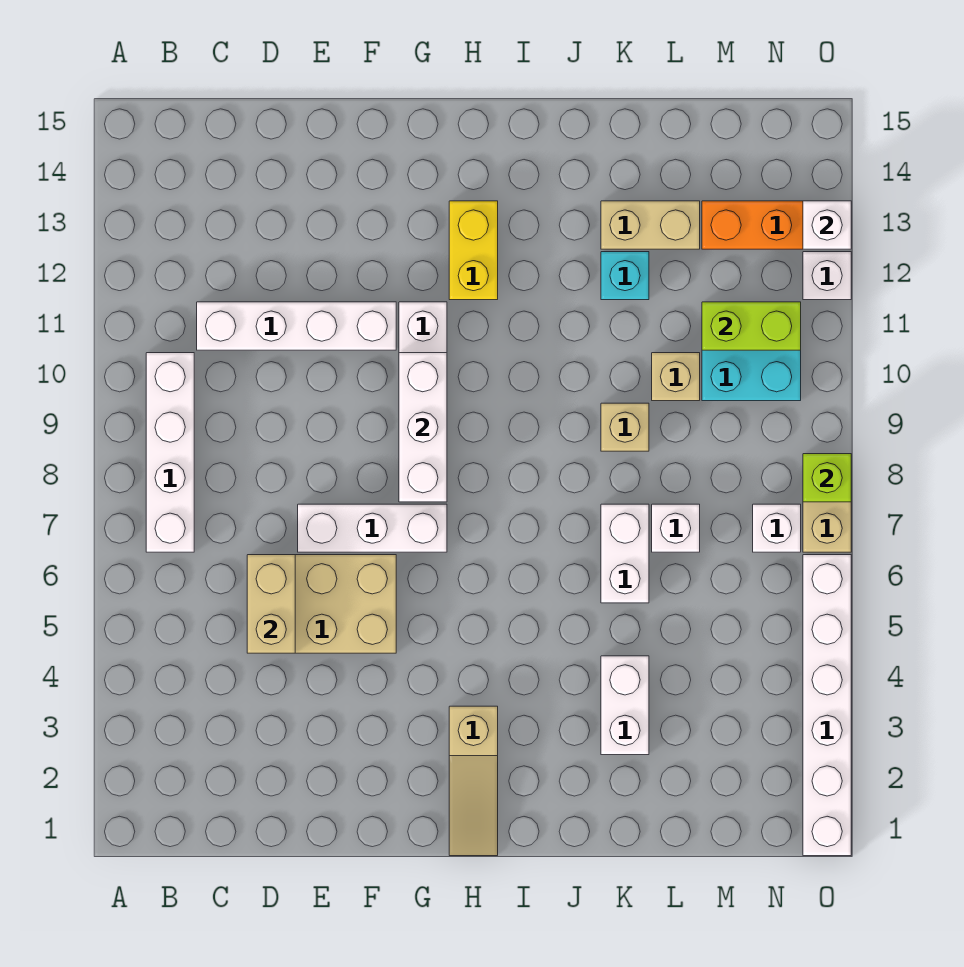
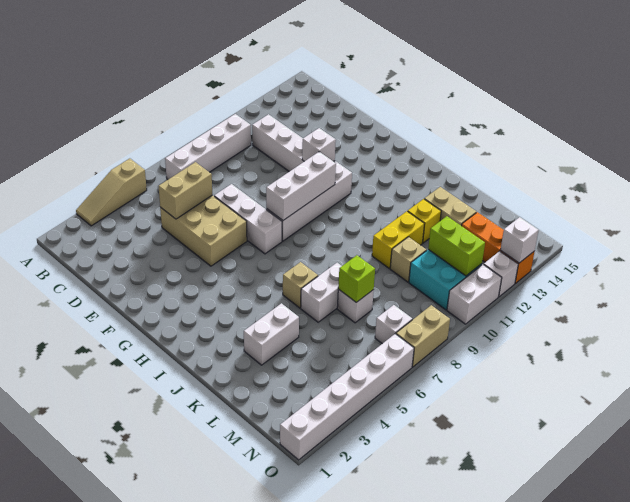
none -> white brick F11 level 2
tan slope H1:H3 level 1 top 3 -> tan slope A3:A5 level 1 top 5
yellow brick H12:H13 level 1 -> yellow brick K10:K11 level 1
tan brick K9 level 1 -> tan brick J6 level 1
cyan brick K12 level 1 -> yellow brick K12 level 1
lime brick O8 level 2 -> lime brick L7 level 2
none -> white brick O10:O11 level 1

